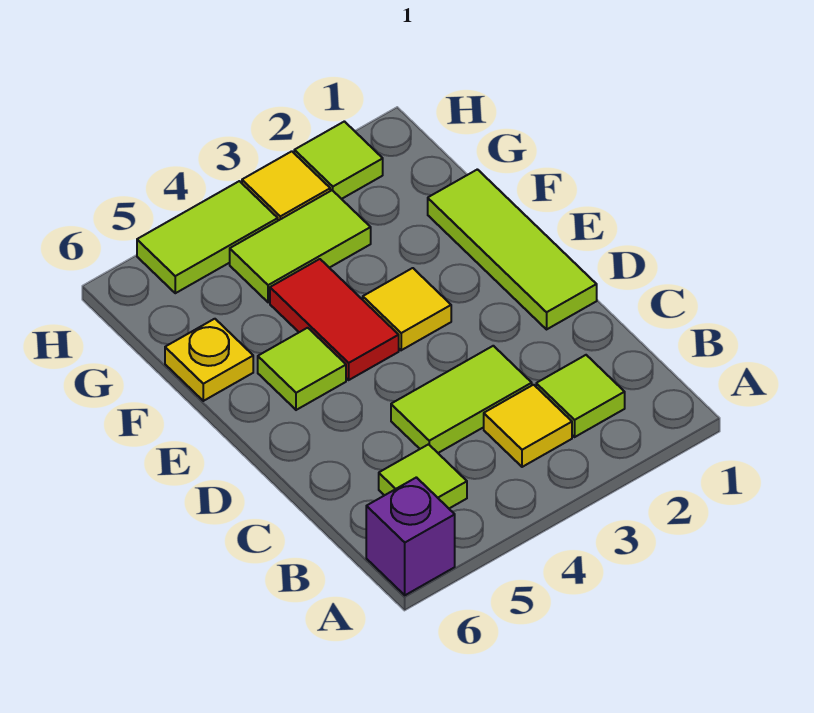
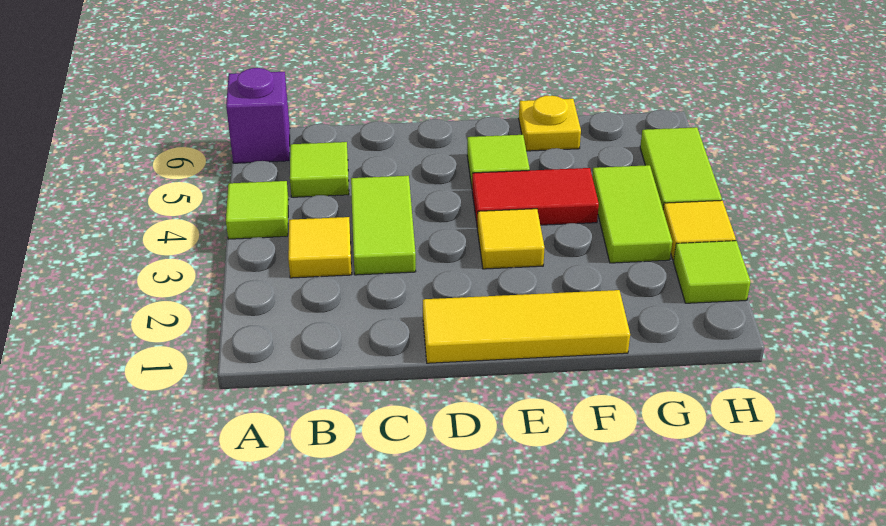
lime tile B2 level 1 -> lime tile A4 level 1
lime tile D1:F1 level 1 -> yellow tile D1:F1 level 1

